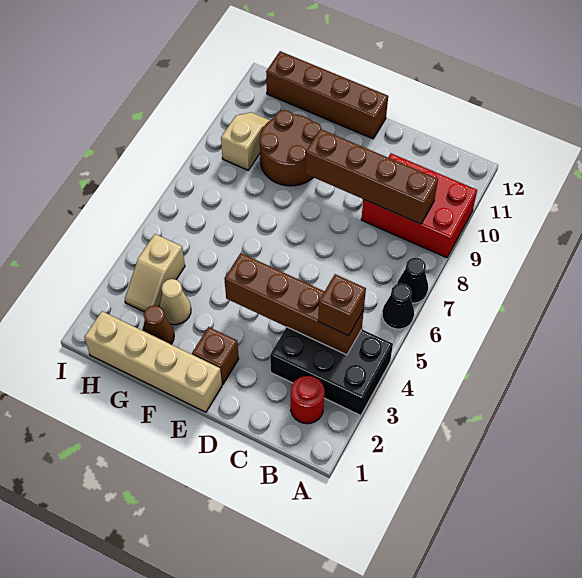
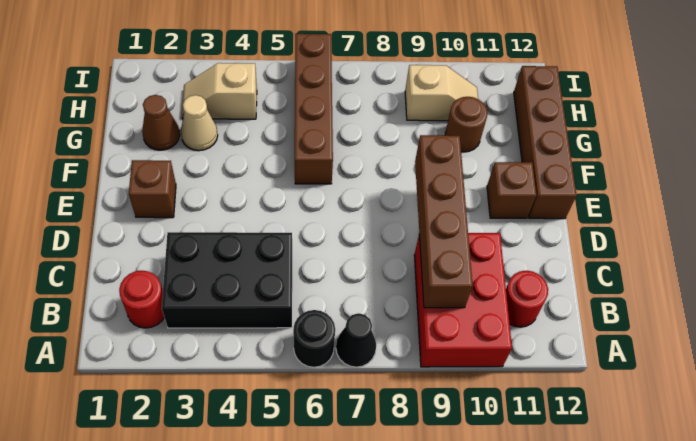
black brick A3:C4 level 1 -> black brick B3:C5 level 1
black cone A6 level 1 -> black round brick A6 level 1
brown brick B4:E4 level 2 -> brown brick F6:I6 level 1
brown brick B4 level 3 -> brown brick E11 level 1
none -> red round brick B11 level 1
tan brick E1:H1 level 1 -> none
brown round brick F9:G10 level 1 -> brown round brick G10 level 1

